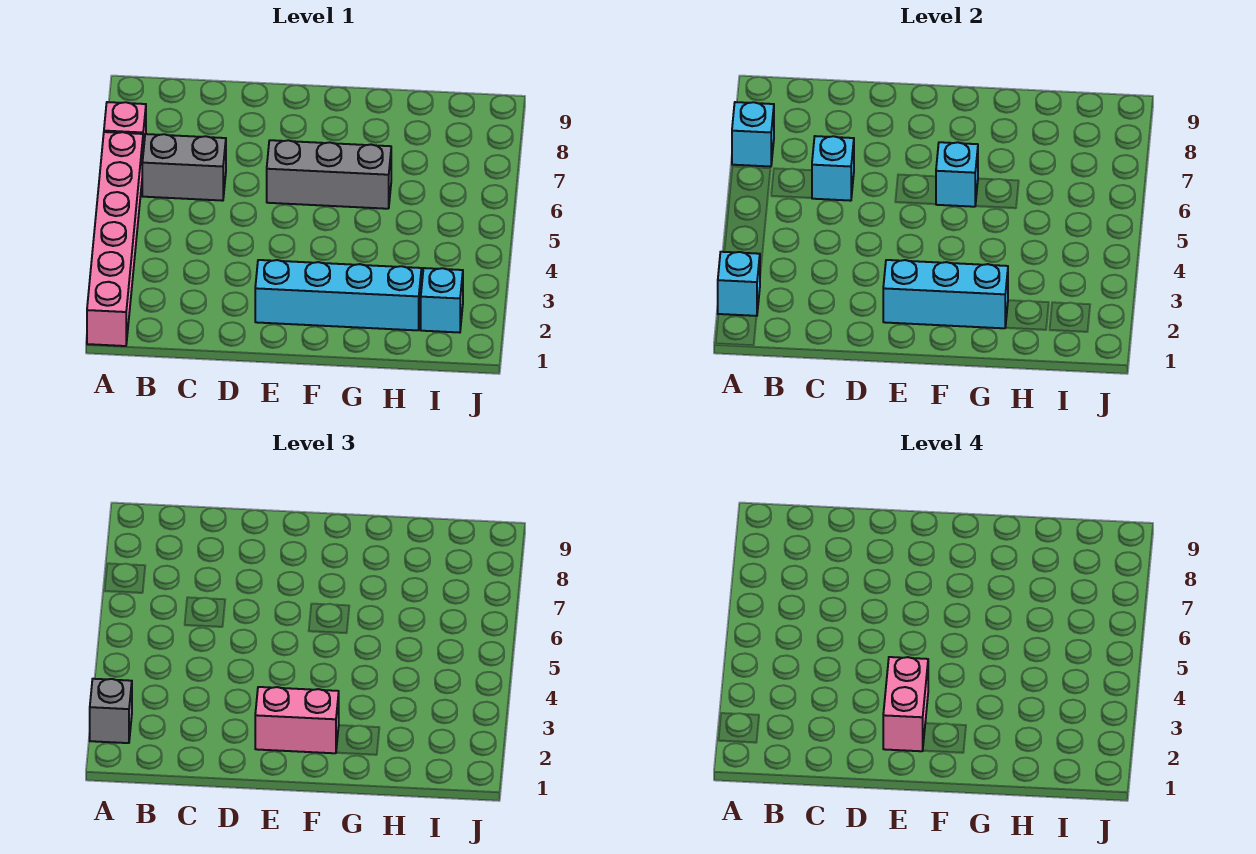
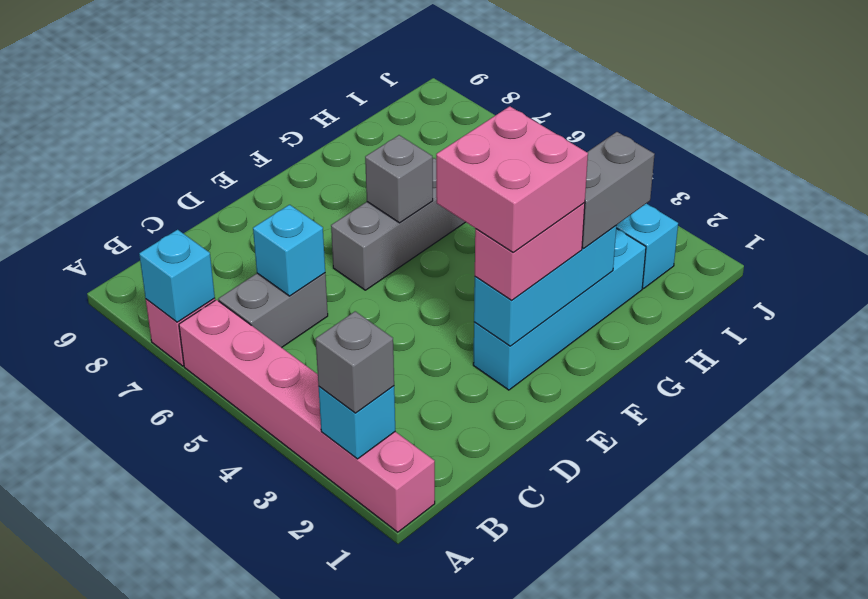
pink brick E2:E3 level 4 -> pink brick E2:F3 level 4
cyan brick F6 level 2 -> grey brick F6 level 2
none -> grey brick G2:H2 level 3

